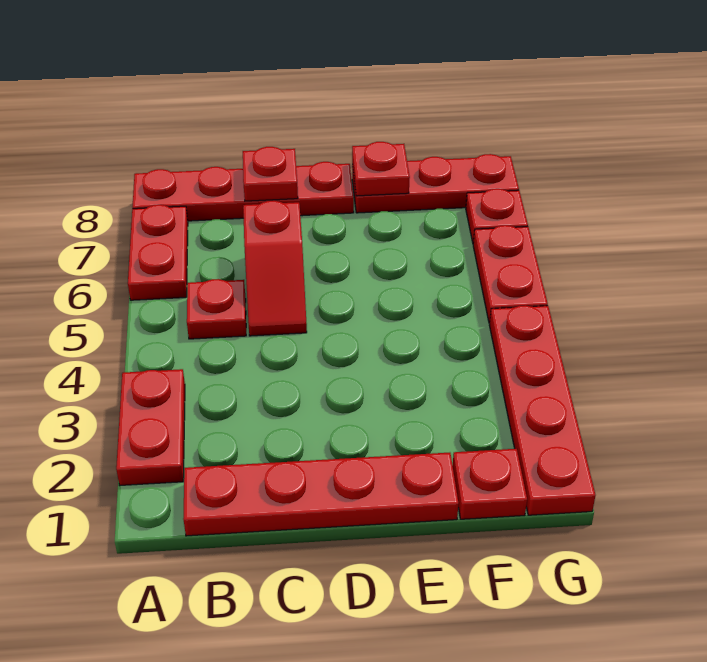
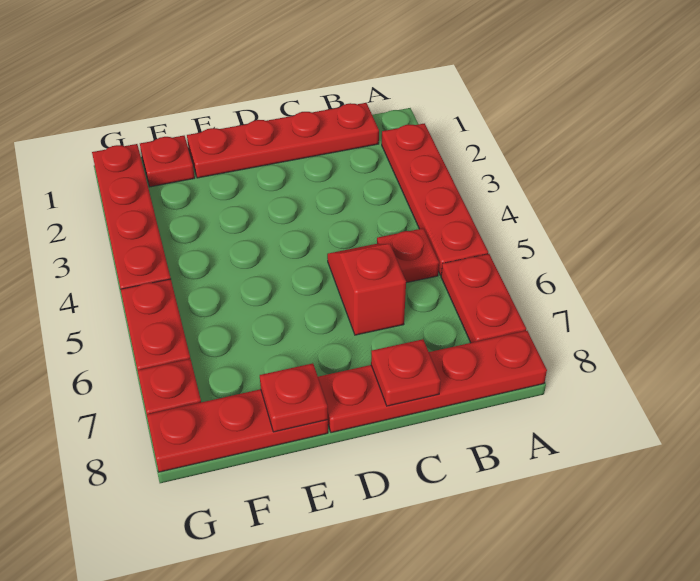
red plate A2:A3 level 1 -> red plate A2:A5 level 1

